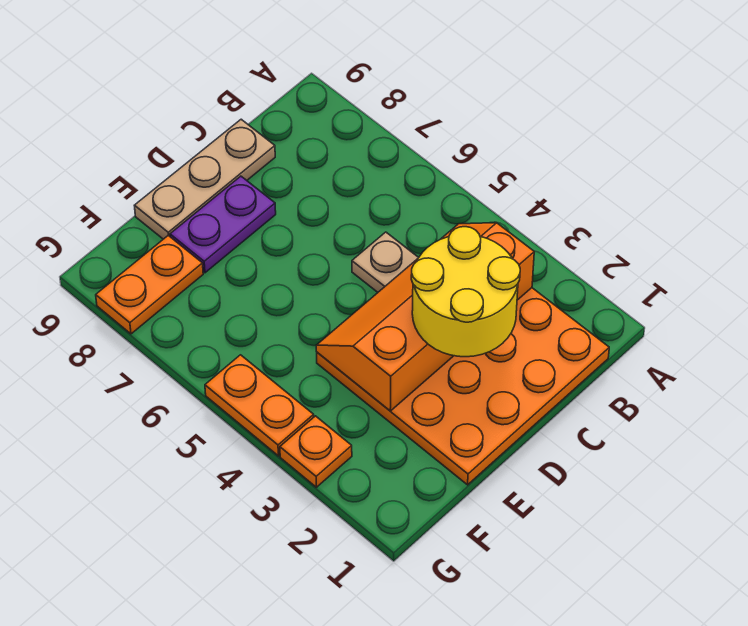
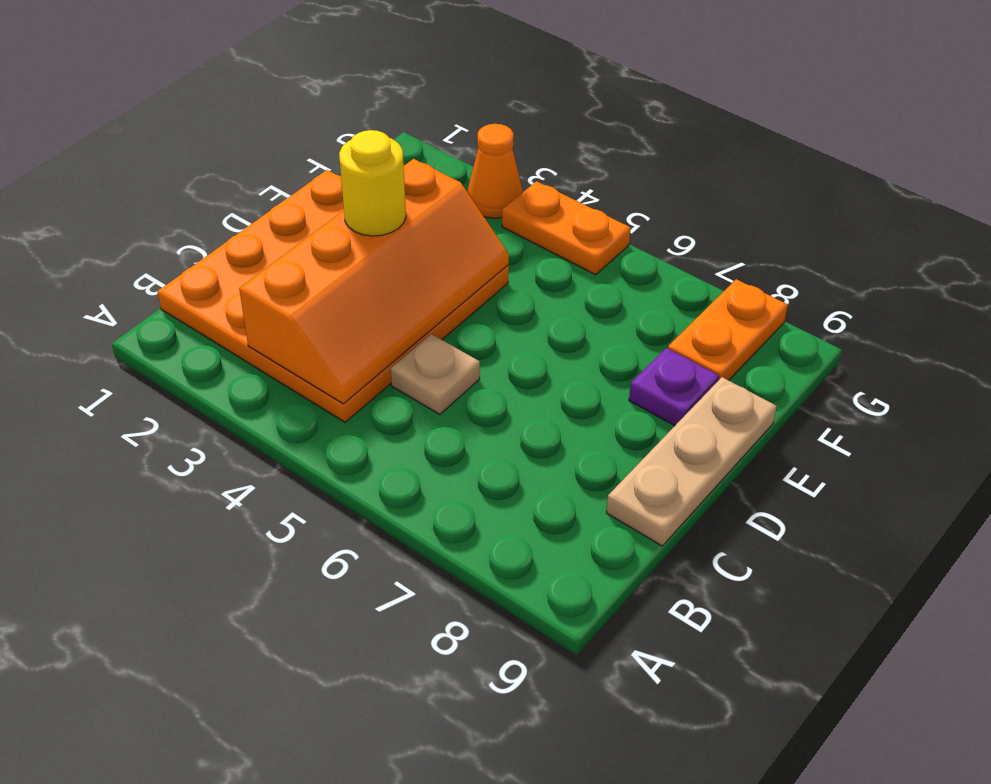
yellow round brick C2:D3 level 3 -> yellow round brick D3 level 3
purple plate D8:E8 level 1 -> purple plate E8 level 1
orange plate G3 level 1 -> orange cone G3 level 1

